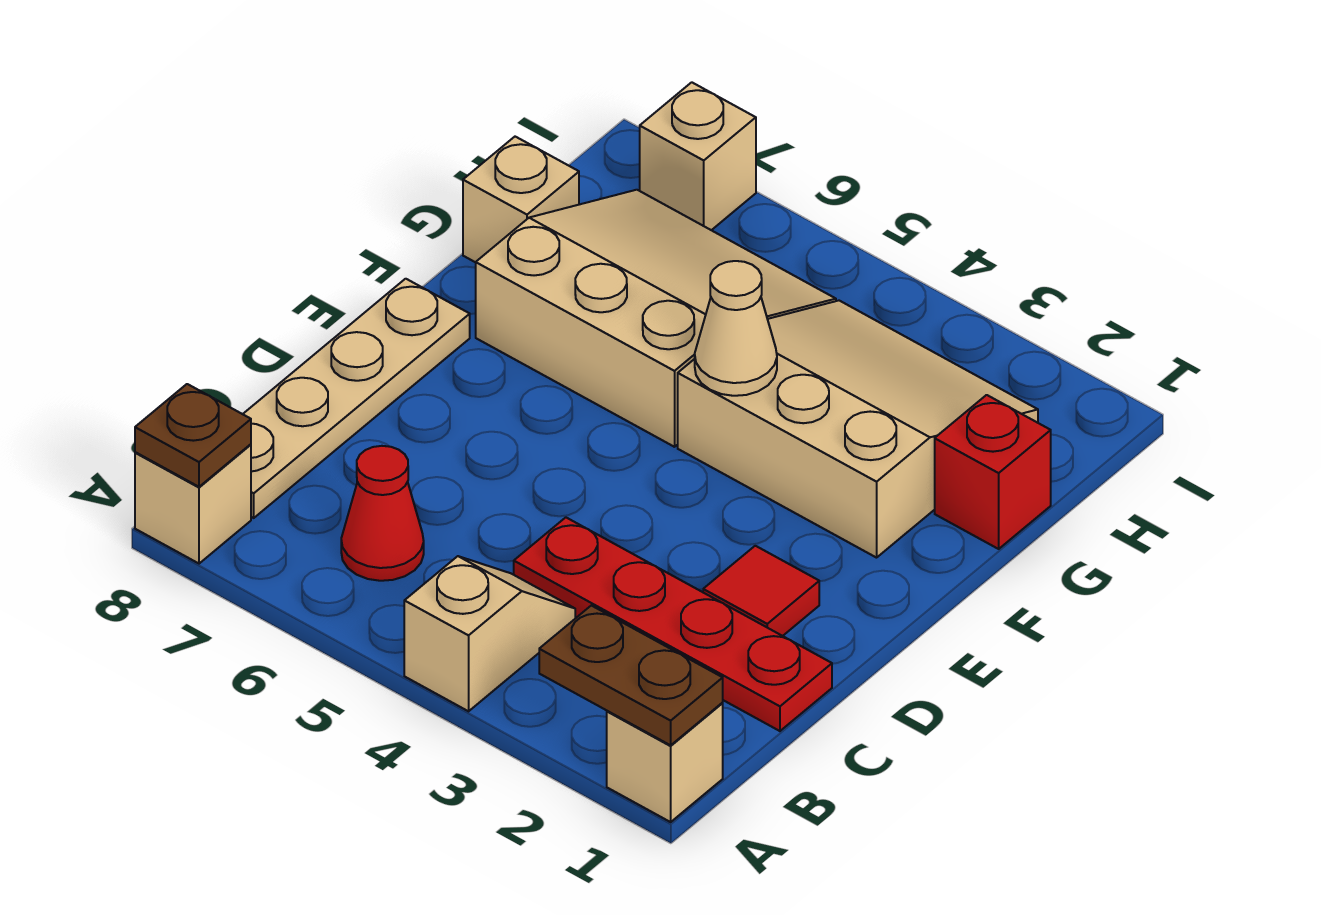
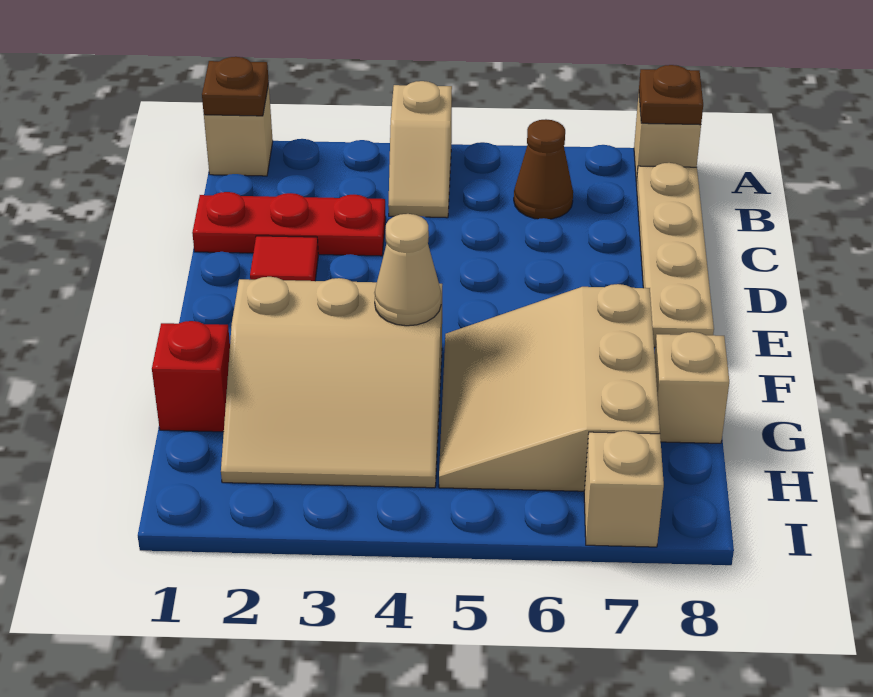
brown plate A1:A2 level 2 -> brown plate A1 level 2
red cone B6 level 1 -> brown cone B6 level 1
red plate C1:C4 level 1 -> red plate C1:C3 level 1
tan slope F5:H7 level 1 top F -> tan slope F5:H7 level 1 top 7

